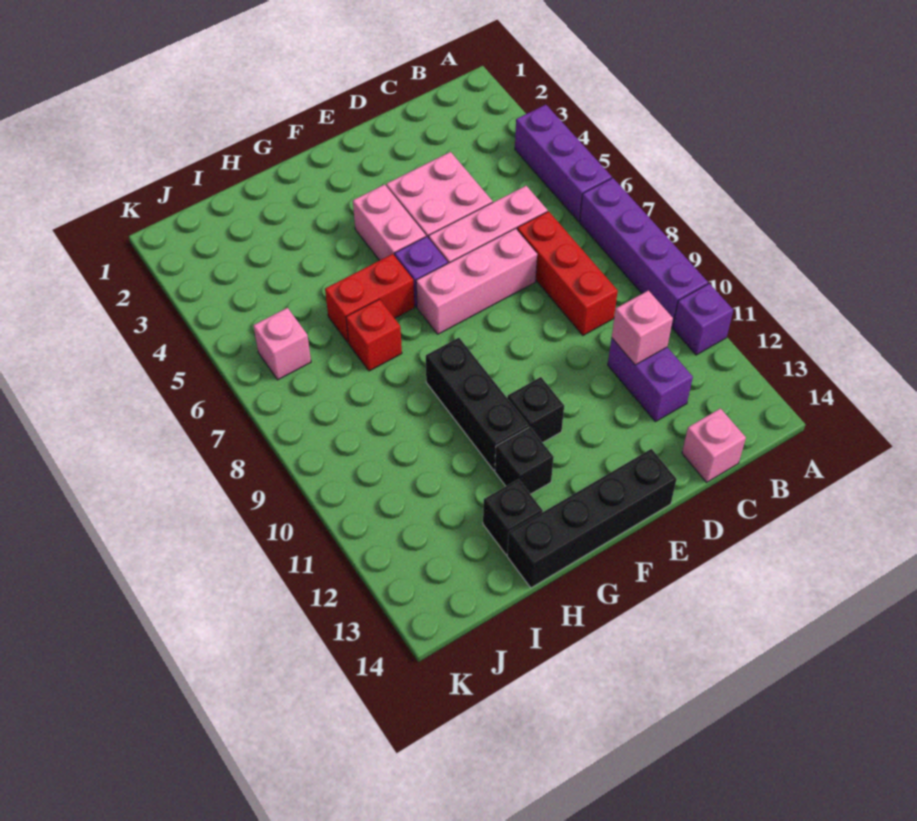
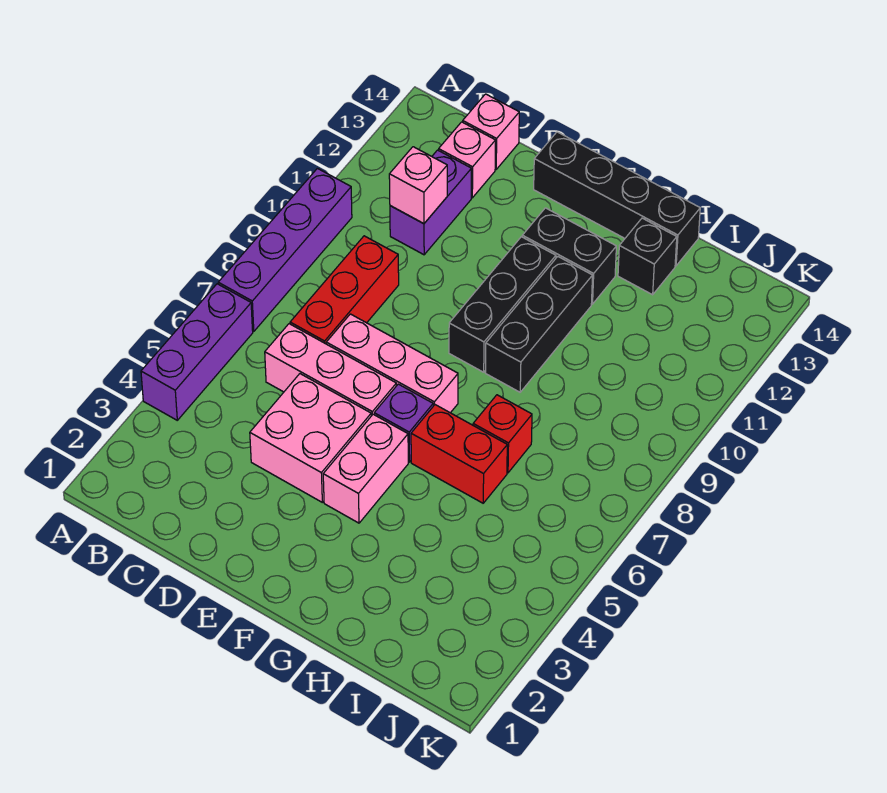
purple brick A11 level 1 -> none
black brick F11 level 1 -> black brick F9:F11 level 1
black brick G12 level 1 -> black brick F12:G12 level 1
pink brick J6 level 1 -> pink brick C13 level 1

